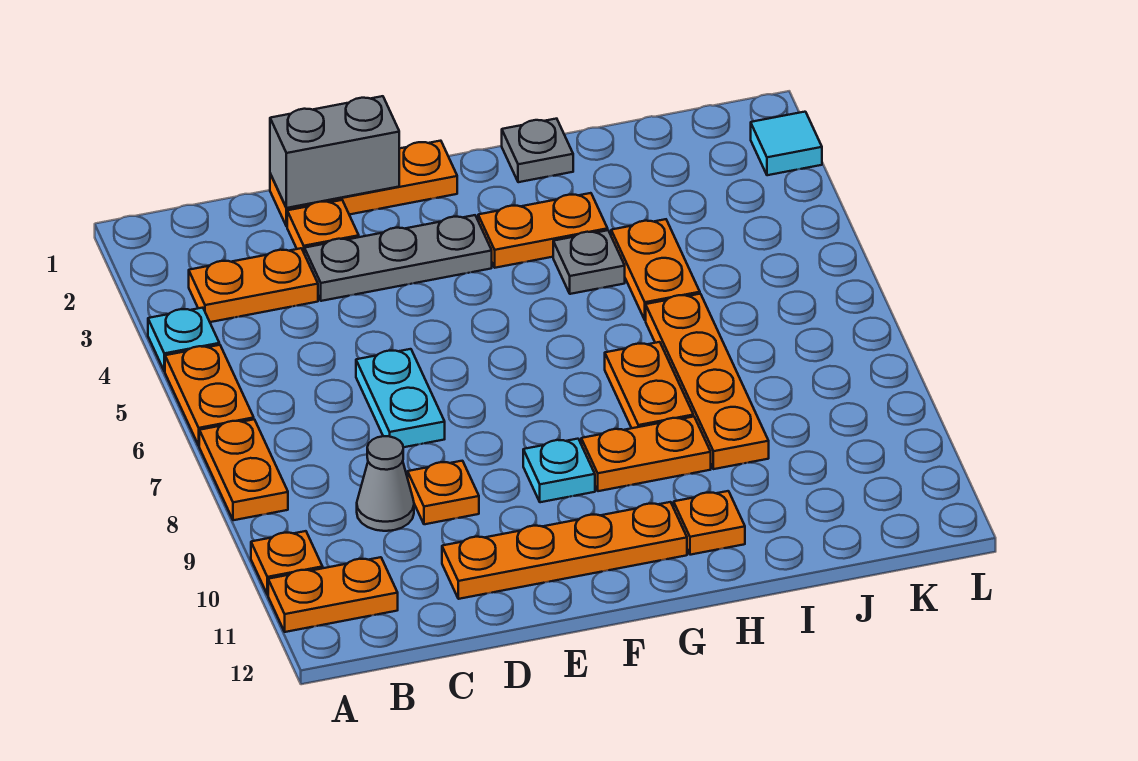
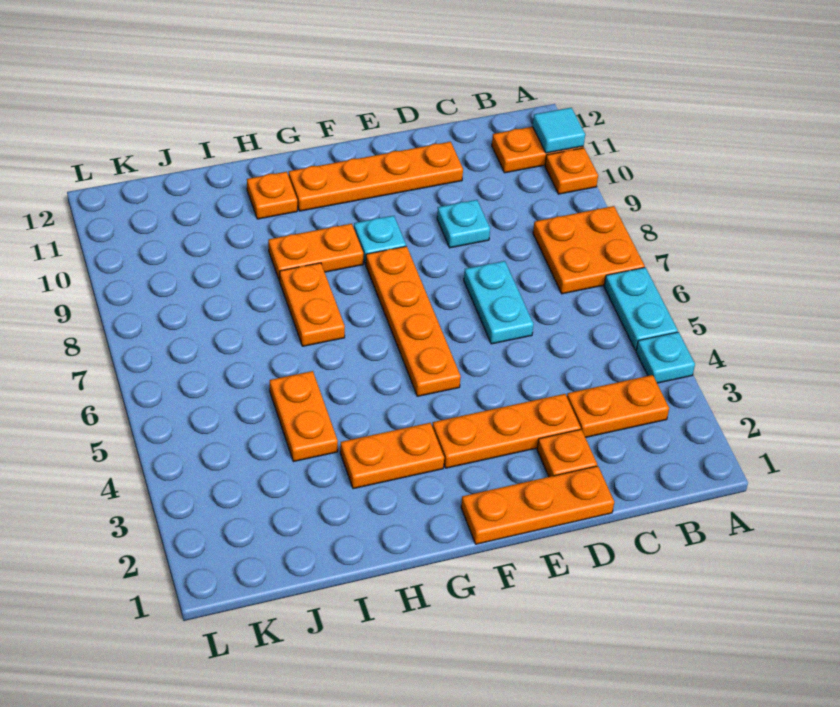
orange plate A5:A6 level 1 -> cyan plate A5:A6 level 1
orange plate A7:A8 level 1 -> orange plate A7:B8 level 1
grey cone C9 level 1 -> none
grey brick D1:E1 level 2 -> none
grey plate D3:F3 level 1 -> orange plate D3:F3 level 1
orange plate D9 level 1 -> cyan plate D9 level 1
grey plate H1 level 1 -> none
grey plate H4 level 1 -> none
orange plate I6:I9 level 1 -> orange plate F5:F8 level 1
cyan tile L2 level 1 -> cyan tile A11 level 2

